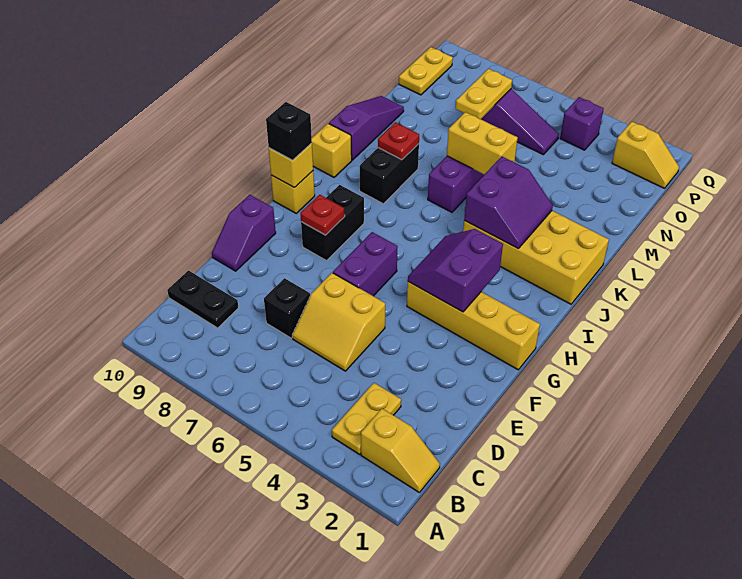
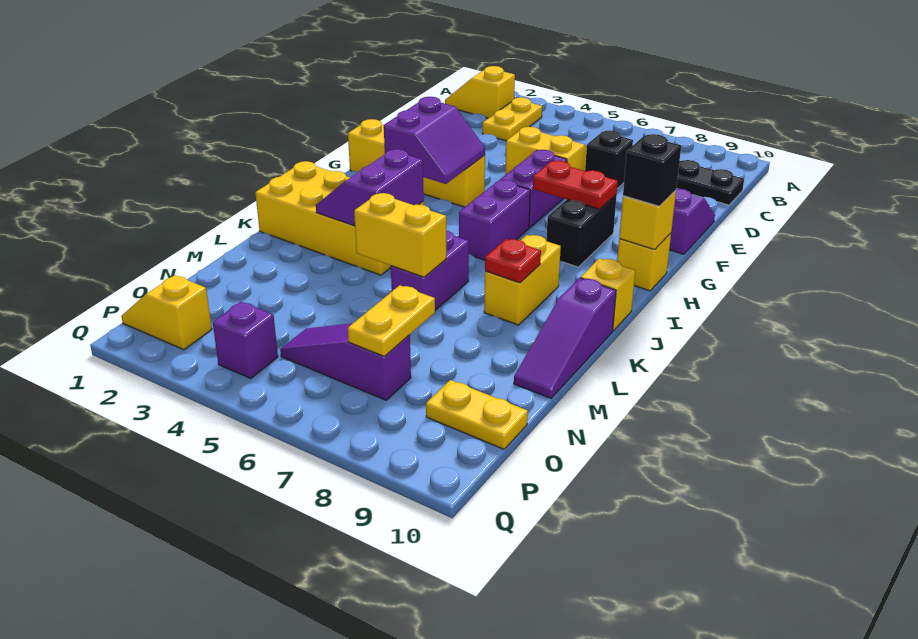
red plate G8 level 2 -> red plate G7:G8 level 2
none -> purple brick H6:I6 level 1
black brick J8:K8 level 1 -> yellow brick J8:K8 level 1
yellow plate O10:P10 level 1 -> yellow plate O9:O10 level 1

